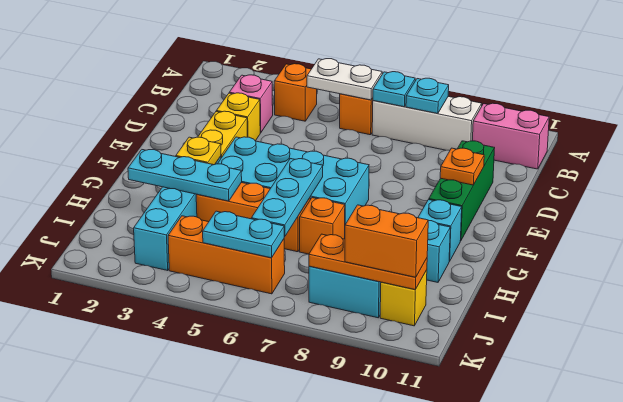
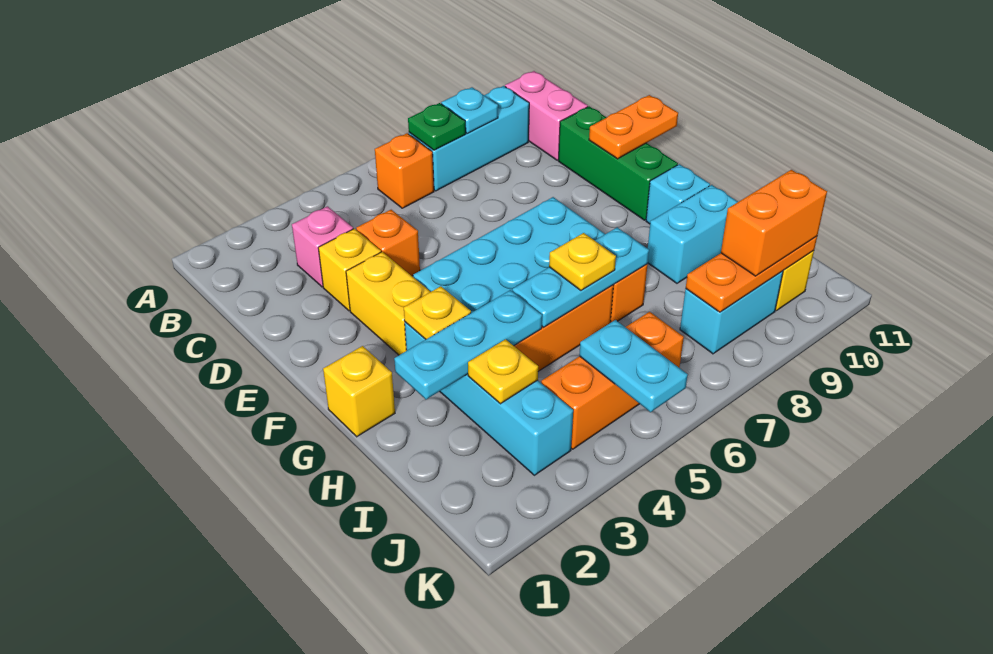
orange brick B4 level 1 -> orange brick D4 level 1
white plate B5:B6 level 2 -> none
white brick B7:B9 level 1 -> cyan brick B7:B9 level 1
cyan plate B7 level 2 -> green plate B7 level 2
pink brick B10:B11 level 1 -> pink brick B10:C10 level 1
orange plate E10 level 2 -> orange plate E10:E11 level 2
none -> yellow brick G1 level 1
cyan plate G6:I6 level 2 -> cyan plate H5:H7 level 2
none -> yellow plate H6 level 3
none -> yellow plate I3 level 2
cyan plate J5:J6 level 2 -> cyan plate J5:K5 level 2

